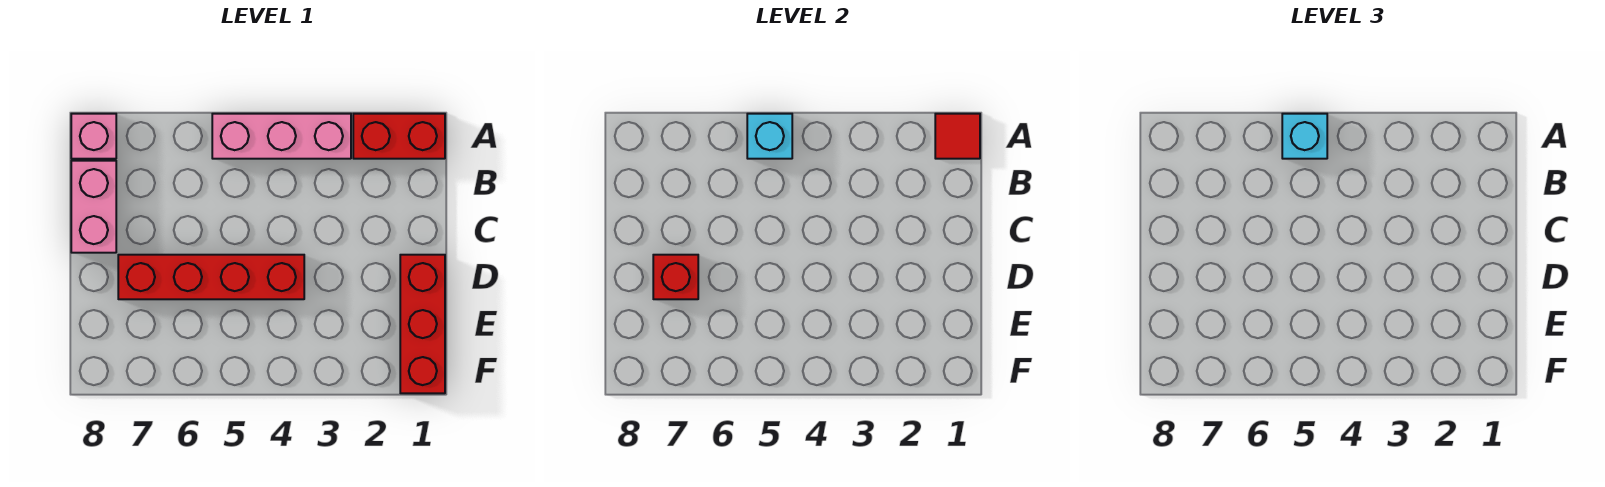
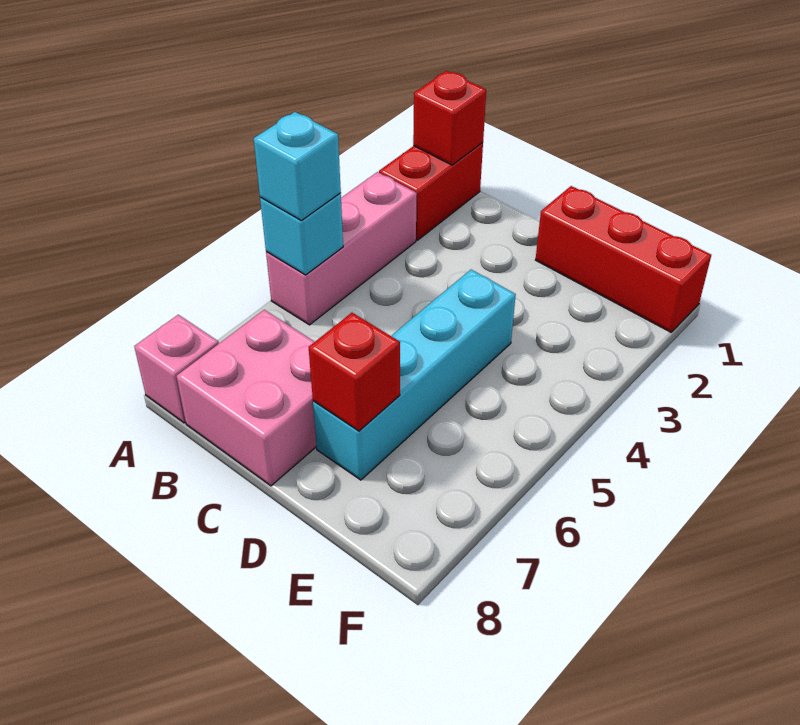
red tile A1 level 2 -> red brick A1 level 2
pink brick B8:C8 level 1 -> pink brick B7:C8 level 1
red brick D4:D7 level 1 -> cyan brick D4:D7 level 1

